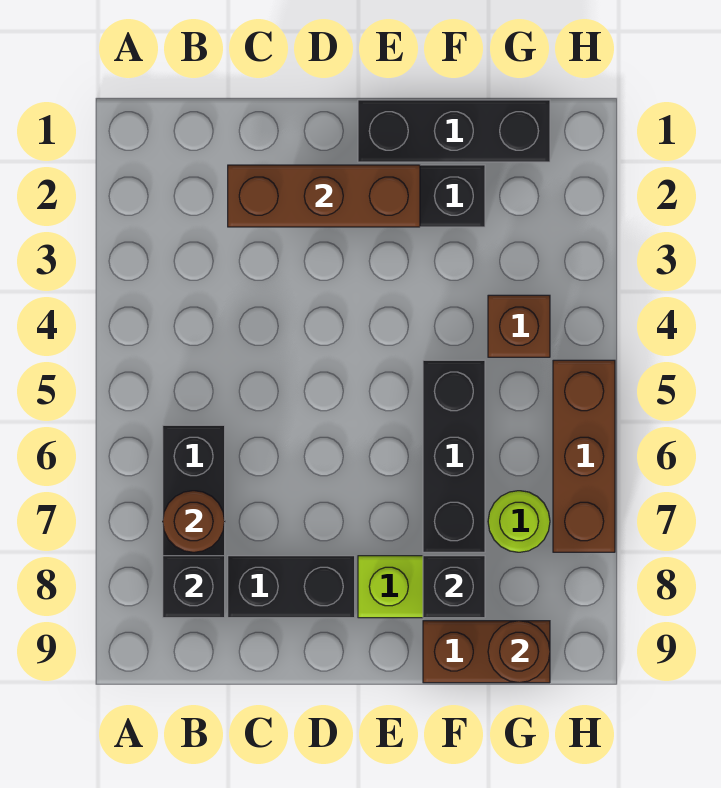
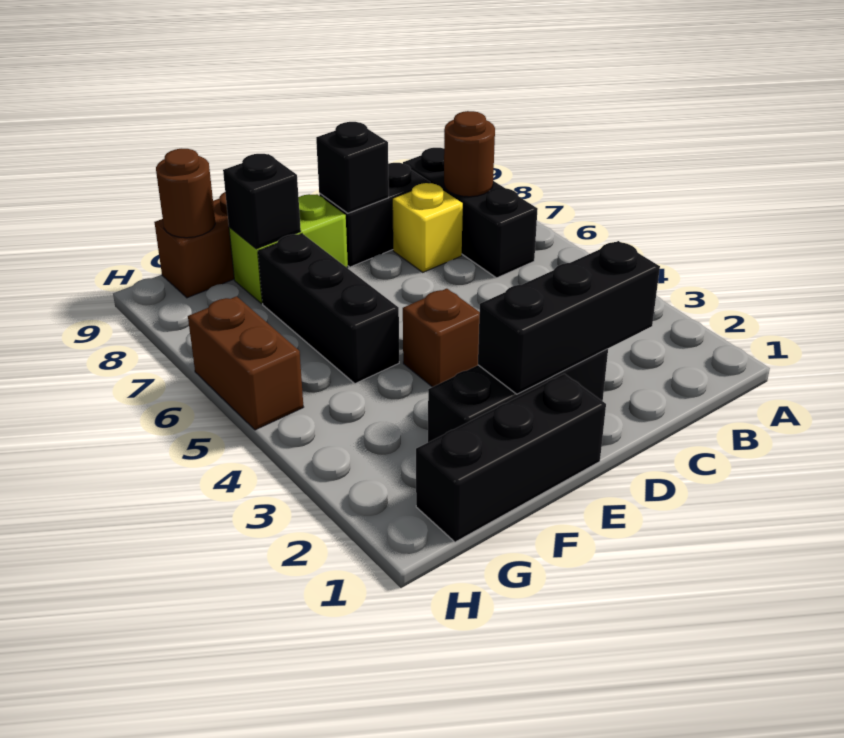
black brick B8 level 2 -> black brick D8 level 2
brown brick C2:E2 level 2 -> black brick C2:E2 level 2
none -> yellow brick C7 level 1
brown brick G4 level 1 -> brown brick E4 level 1
lime round brick G7 level 1 -> none
brown brick H5:H7 level 1 -> brown brick H5:H6 level 1

